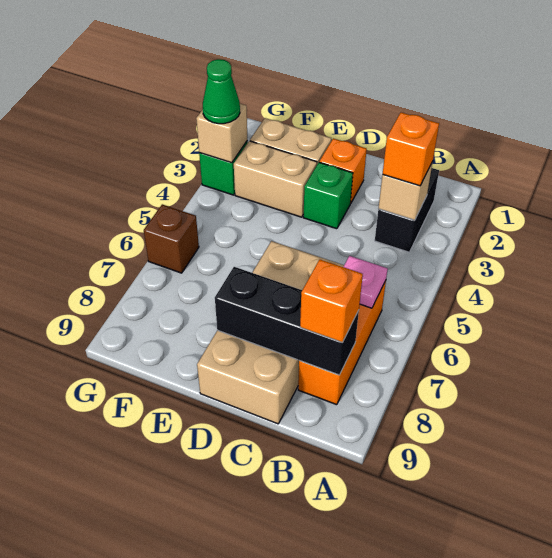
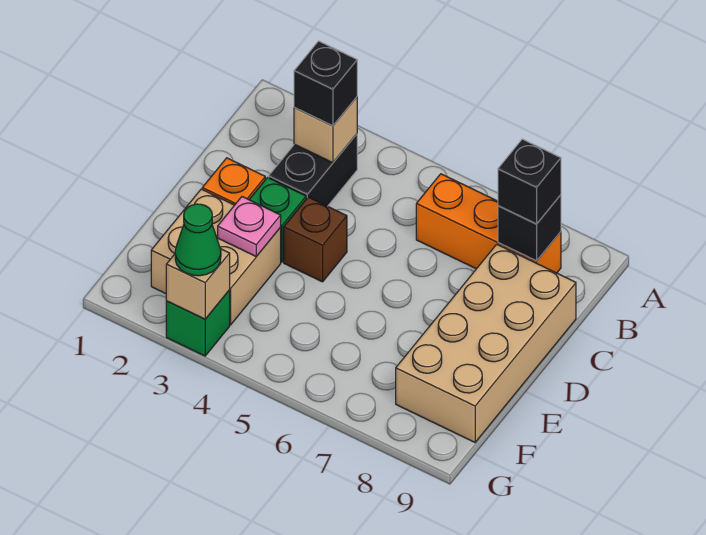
black brick B2:B3 level 1 -> black brick B3:C3 level 1
orange brick B3 level 3 -> black brick B3 level 3
pink plate B6 level 2 -> pink plate E3 level 2
black brick B8:D8 level 2 -> black brick B8 level 2
orange brick B8 level 3 -> black brick B8 level 3
tan brick C6:D9 level 1 -> tan brick C8:F9 level 1
brown brick G6 level 1 -> brown brick D4 level 1

